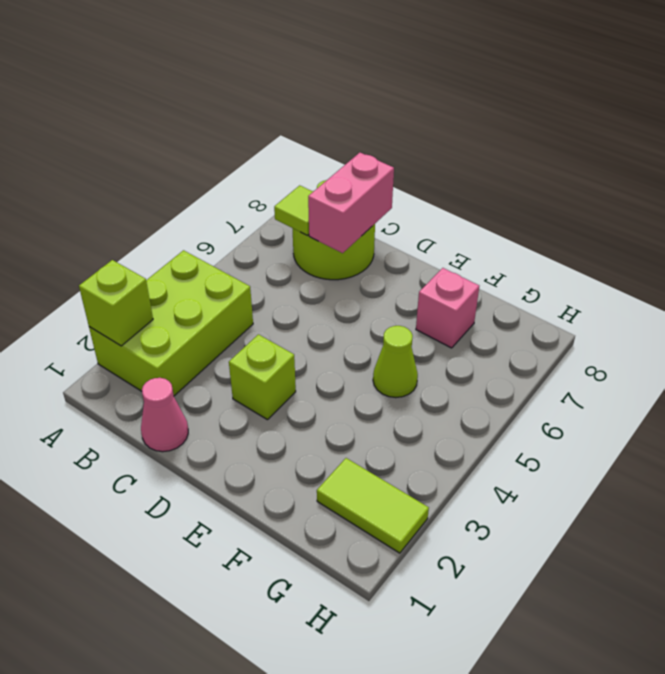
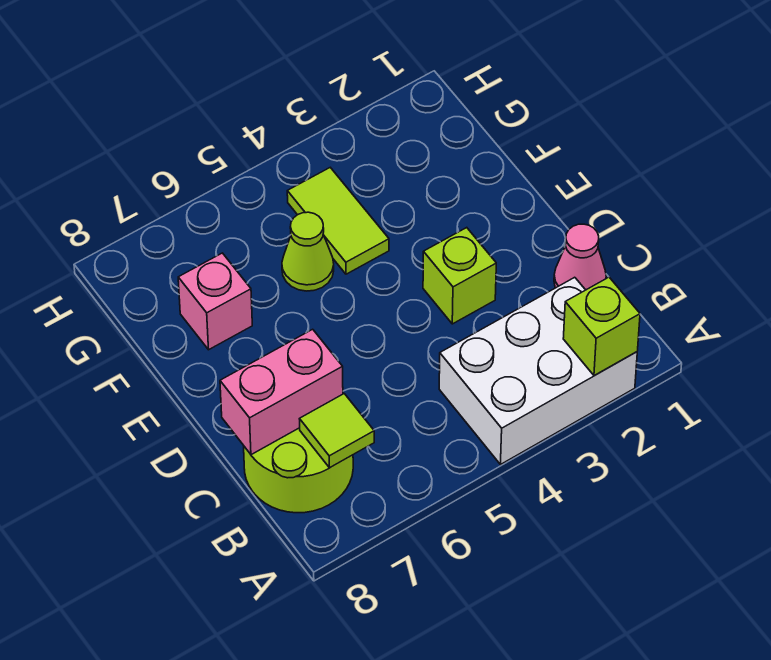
lime brick A2:B4 level 1 -> white brick A2:B4 level 1
lime tile G2:H2 level 1 -> lime tile F4:G4 level 1

